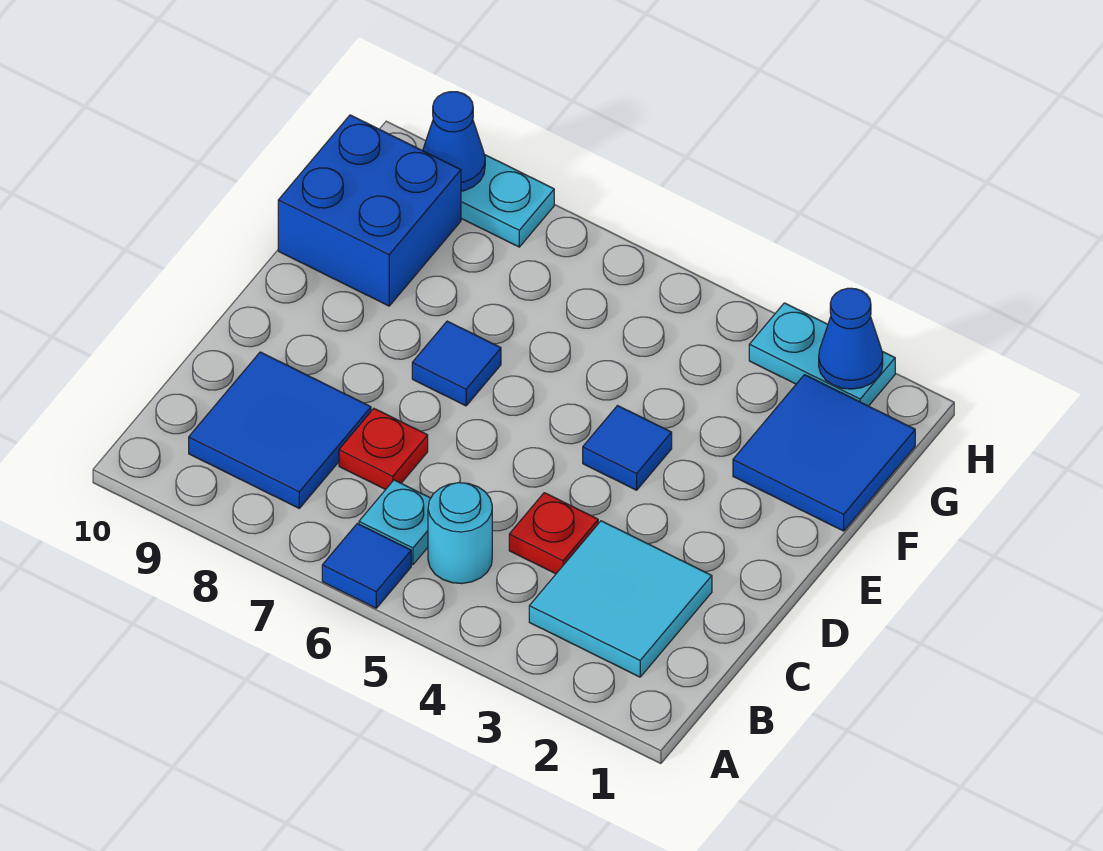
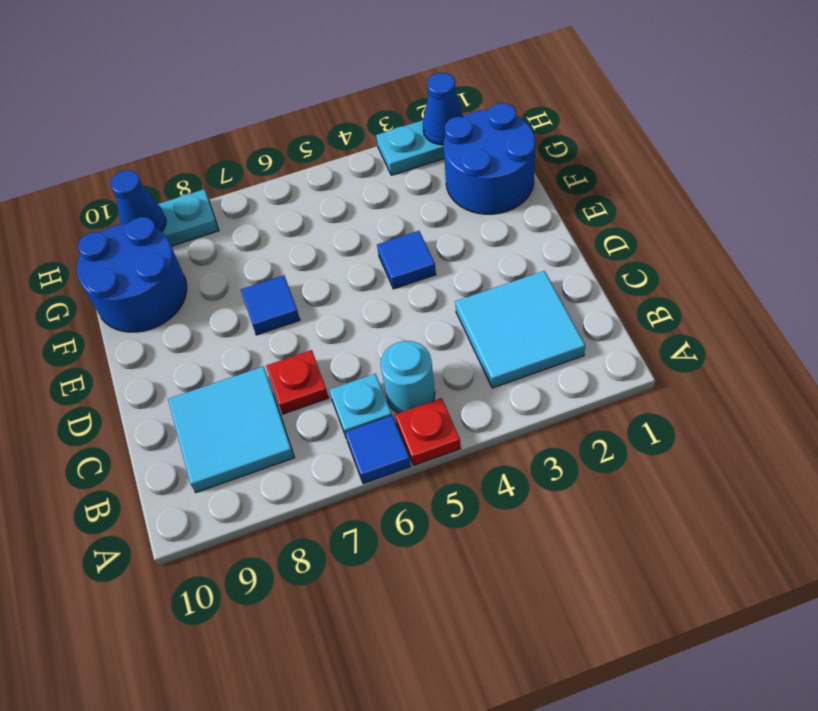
blue tile B8:C9 level 1 -> cyan tile B8:C9 level 1
red plate C4 level 1 -> red plate A5 level 1
blue tile F1:G2 level 1 -> blue round brick F1:G2 level 1
blue brick F9:G10 level 1 -> blue round brick F9:G10 level 1

